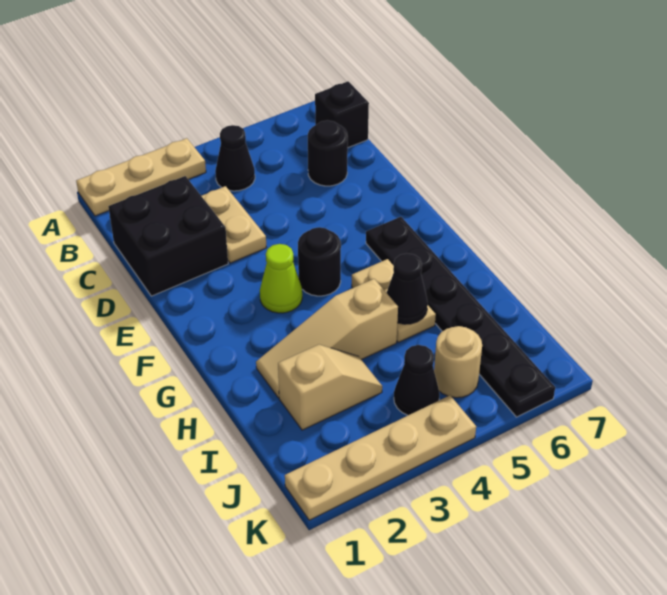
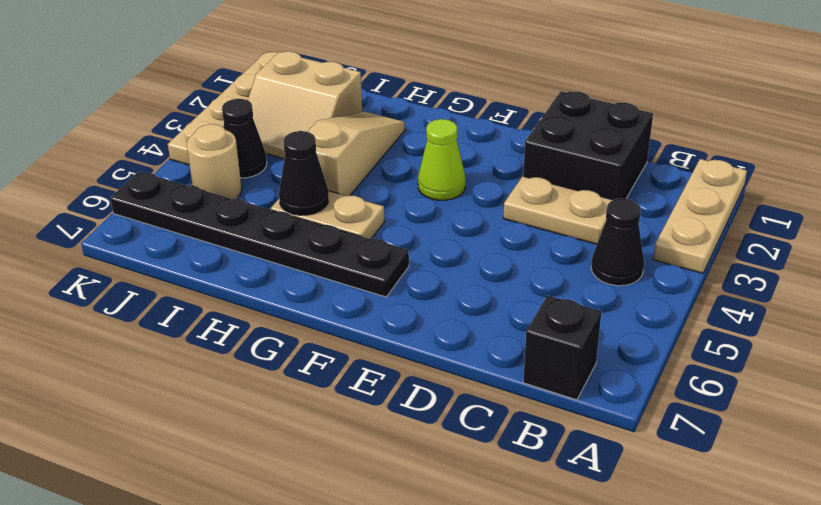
black round brick C6 level 1 -> none
black round brick F4 level 1 -> none
tan slope I2:I3 level 1 top 2 -> tan slope I2:J3 level 1 top 2

